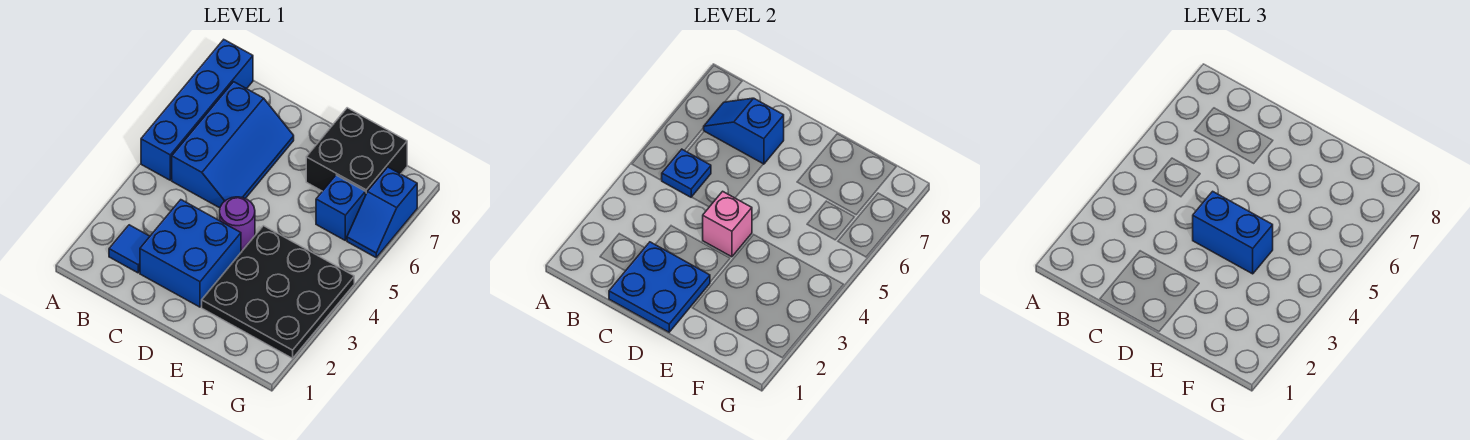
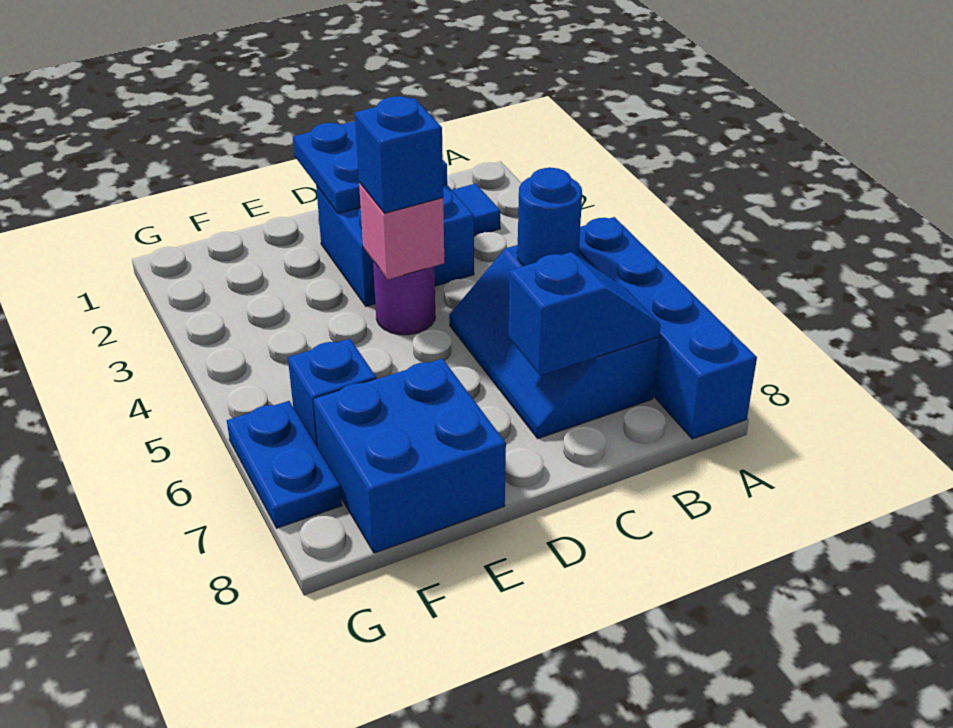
blue plate B5 level 2 -> blue round brick B5 level 2
blue brick D4:E4 level 3 -> blue brick D4 level 3
black plate E2:G4 level 1 -> none
black brick E7:F8 level 1 -> blue brick E7:F8 level 1
blue slope G6:G7 level 1 top 7 -> blue plate G6:G7 level 1

